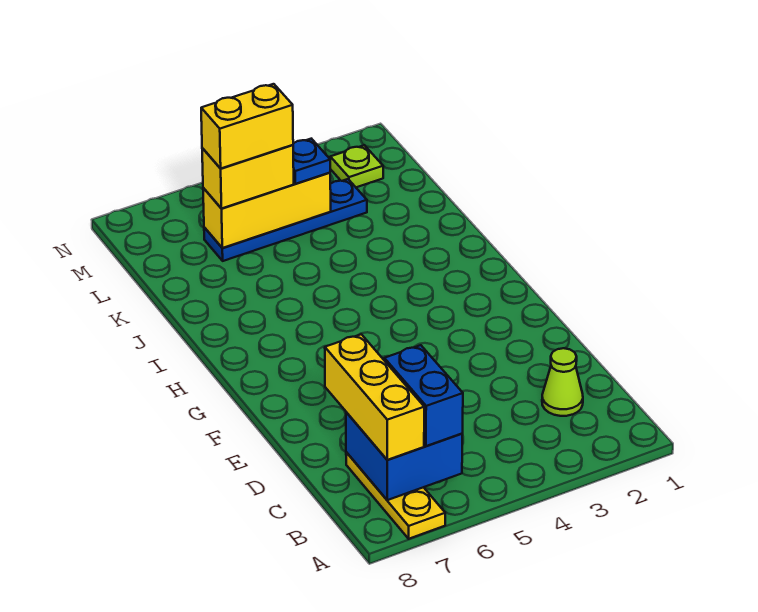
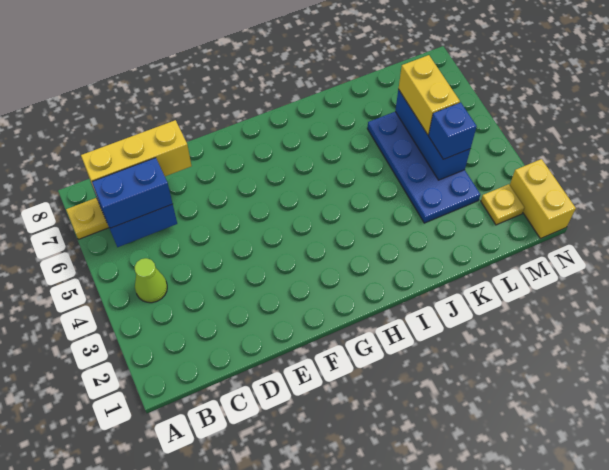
lime cone C2 level 1 -> lime cone B4 level 1
blue plate L3:L6 level 1 -> blue plate K3:L6 level 1
yellow brick L4:L6 level 2 -> blue brick L4:L6 level 2
blue plate L4 level 3 -> blue brick L4 level 3
yellow brick L5:L6 level 4 -> yellow brick N1:N2 level 1
lime plate M2 level 1 -> yellow plate M2 level 1

